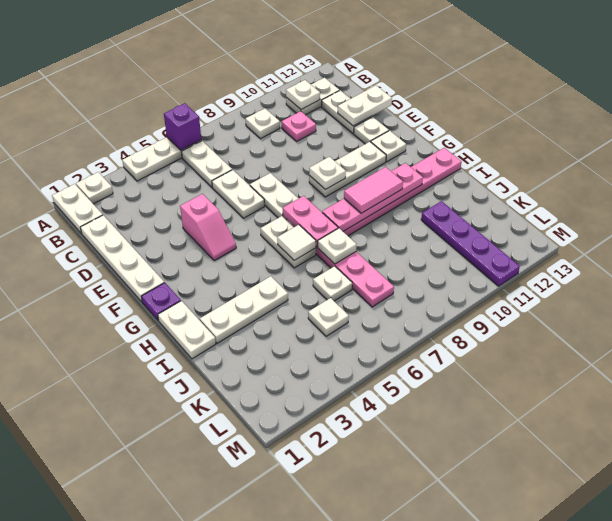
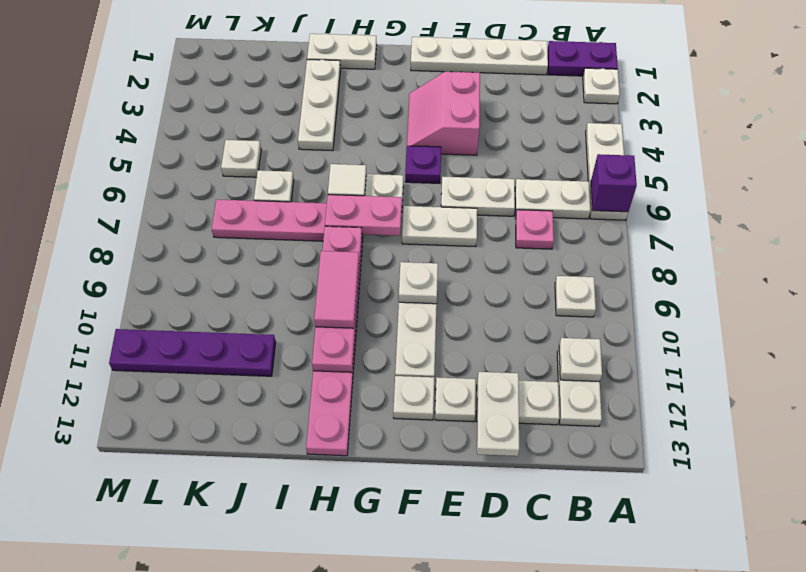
white plate A1:B1 level 1 -> purple plate A1:B1 level 1
pink plate C10 level 1 -> pink plate C7 level 1
pink slope E4:F4 level 1 top E -> pink slope E3:F4 level 1 top E
purple plate G1 level 1 -> purple plate F5 level 1
white plate I7 level 2 -> none

